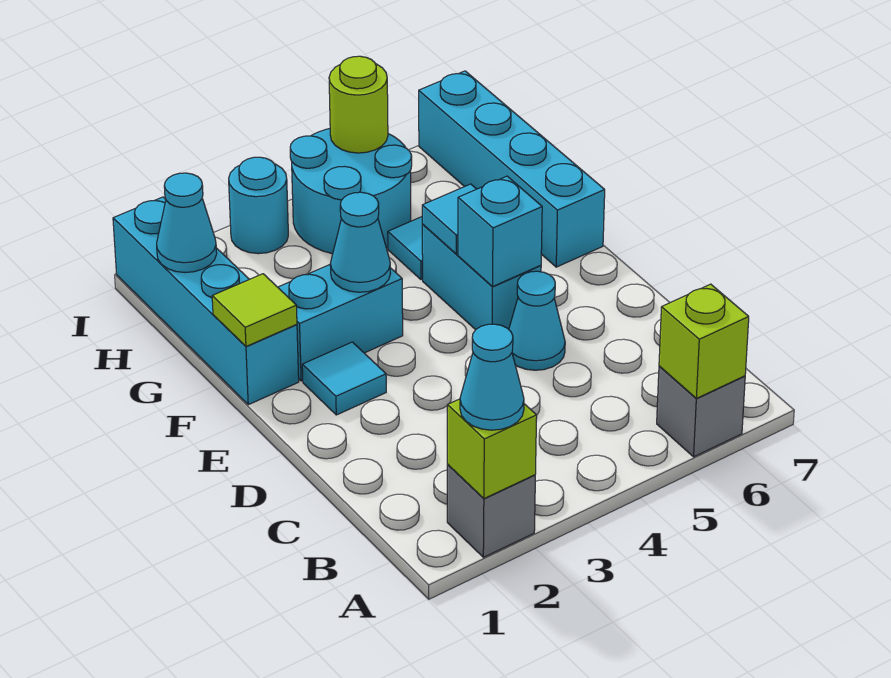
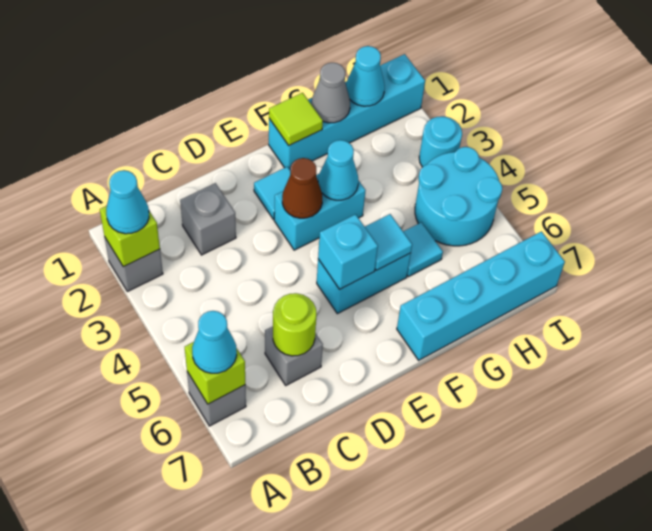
none -> grey brick C2 level 1
none -> grey brick C6 level 1
cyan cone D5 level 1 -> cyan cone A6 level 3
none -> brown cone E3 level 2
cyan brick F2:F3 level 1 -> cyan brick E3:F3 level 1
none -> grey cone G1 level 2
lime round brick I5 level 2 -> lime round brick C6 level 2

